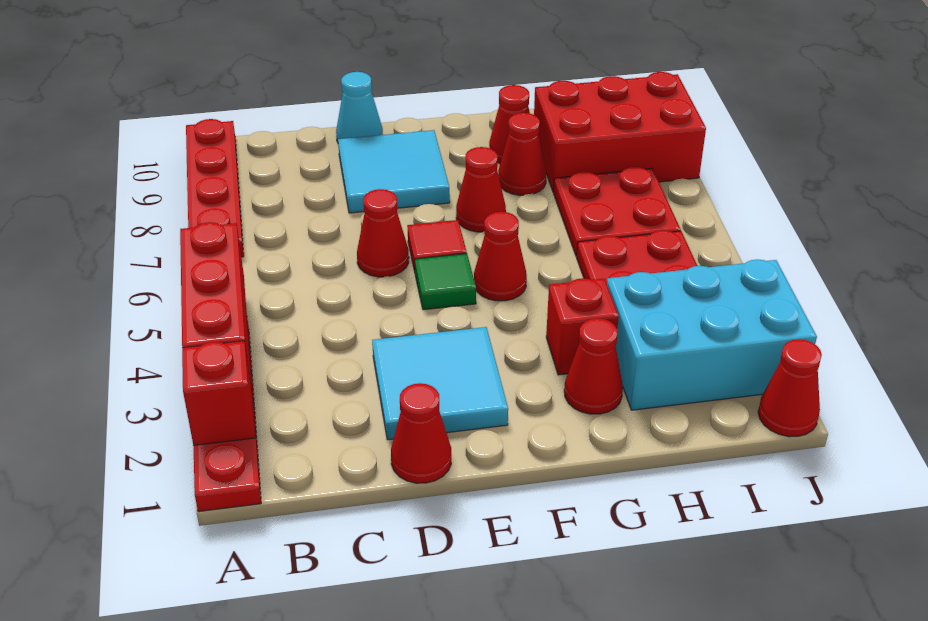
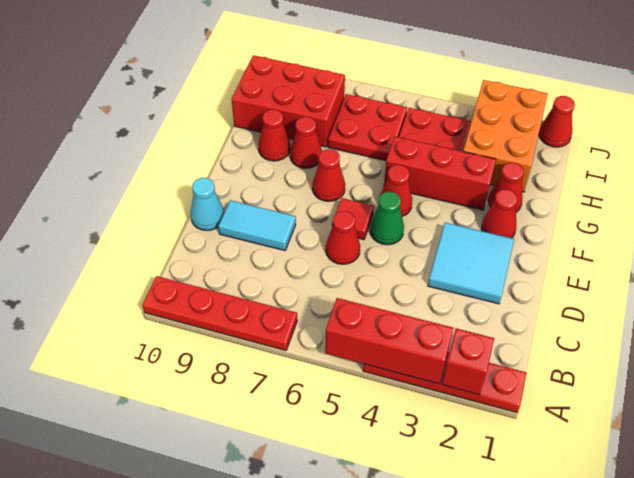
red cone D1 level 1 -> red cone F2 level 1
cyan tile D8:E9 level 1 -> cyan tile D8:D9 level 1
green tile E5 level 1 -> green cone E5 level 1
red brick G3 level 1 -> red brick G3:G5 level 1
cyan brick H2:J3 level 1 -> orange brick H2:J3 level 1
red brick H8:J9 level 1 -> red brick H8:I10 level 1

